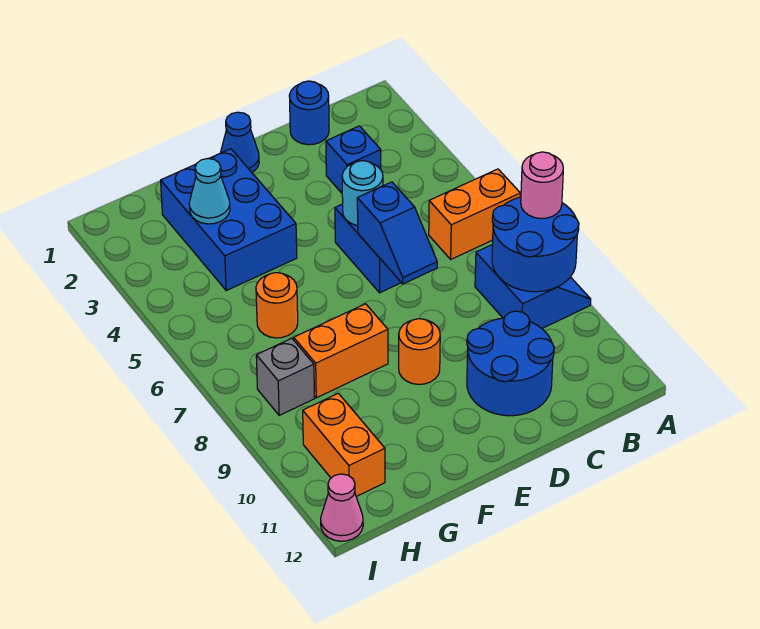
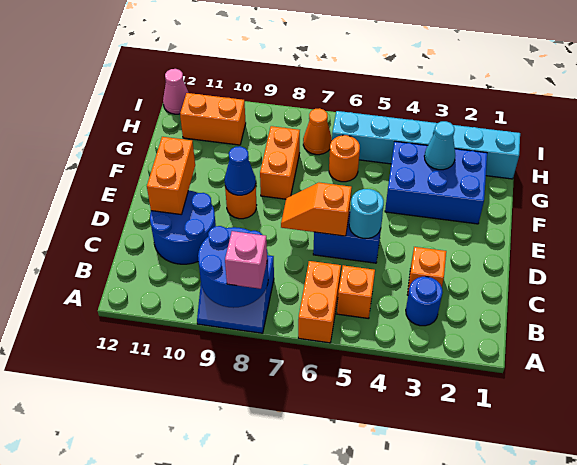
pink round brick A8 level 3 -> pink brick A8 level 3
none -> orange brick B5 level 1
blue round brick C1 level 1 -> blue round brick B3 level 1
blue brick C3 level 1 -> orange brick C3 level 1
blue slope D6:D7 level 2 top 6 -> orange slope D6:D7 level 2 top 6
none -> orange brick D11:E11 level 2
blue cone E1 level 1 -> blue cone E9 level 2
none -> cyan brick H1:H6 level 1
none -> orange cone H7 level 1
grey brick H8 level 1 -> none

